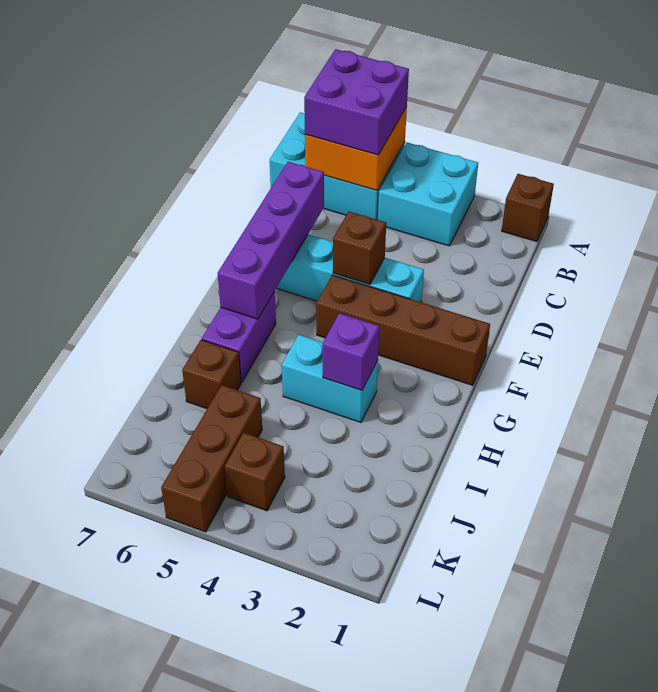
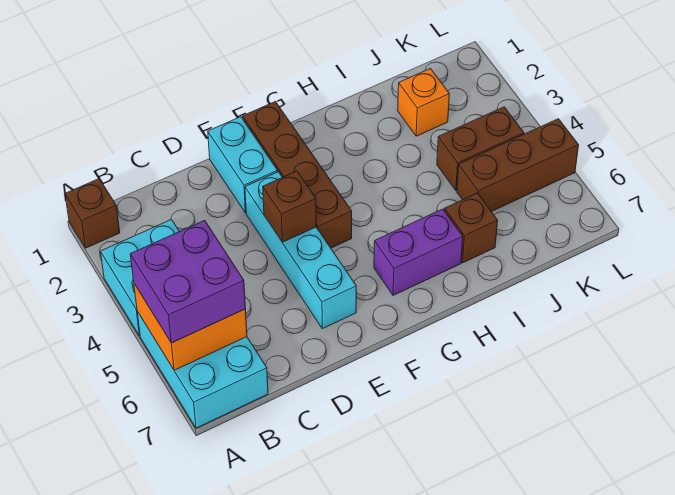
purple brick D6:G6 level 2 -> none
cyan brick H3:H4 level 1 -> cyan brick E1:E2 level 1
purple brick H3 level 2 -> none
none -> orange brick J2 level 1
brown brick K4 level 1 -> brown brick J4:K4 level 1

